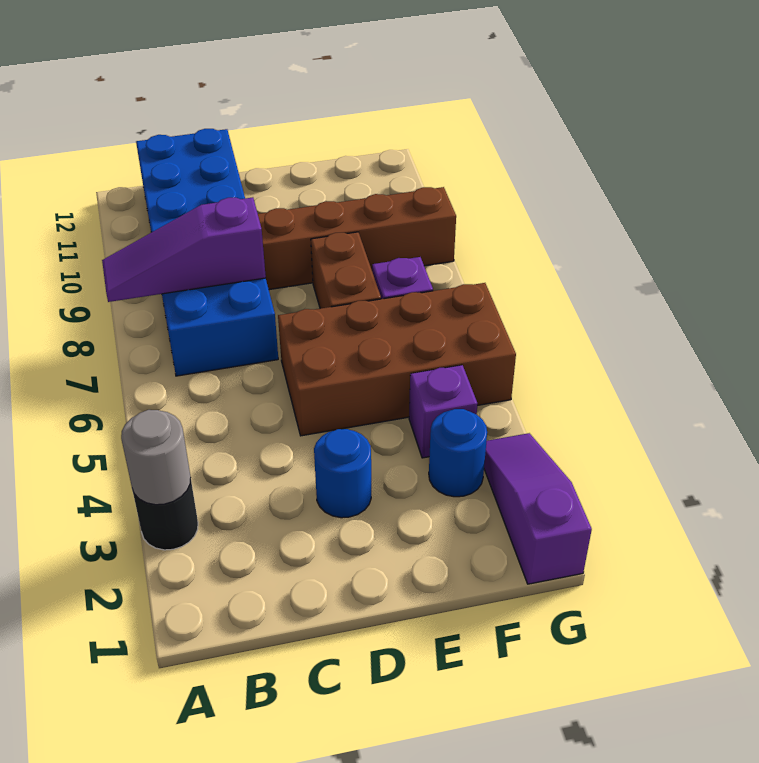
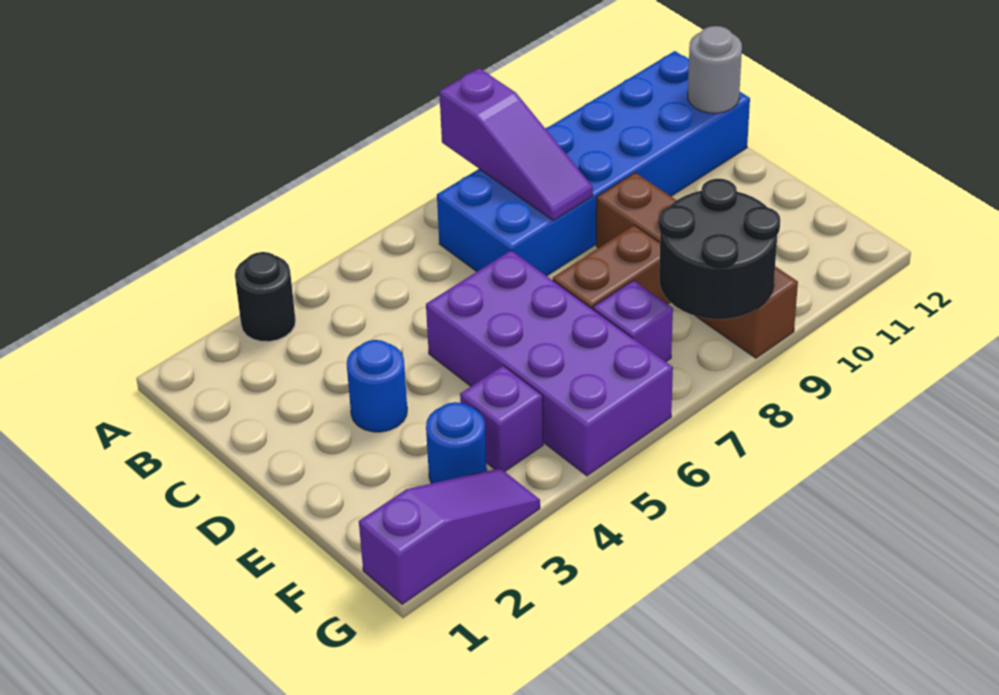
grey round brick A3 level 2 -> grey round brick C12 level 2
purple slope A8:C8 level 2 top C -> purple slope A8:C8 level 2 top A
brown brick D5:G6 level 1 -> purple brick D5:G6 level 1
none -> black round brick F8:G9 level 2

